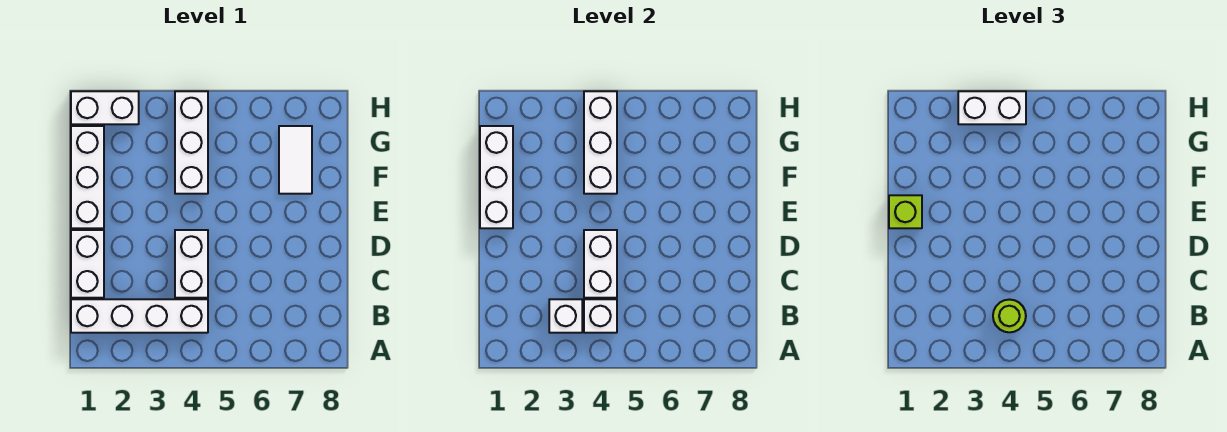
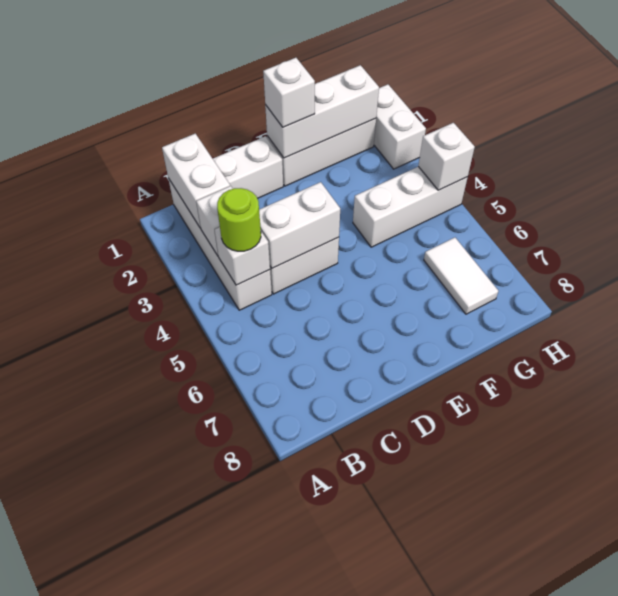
lime brick E1 level 3 -> white brick E1 level 3
white brick F4:H4 level 2 -> white brick H4 level 2
white tile F7:G7 level 1 -> white tile G6:G7 level 1
white brick H3:H4 level 3 -> white brick B1:B2 level 2

